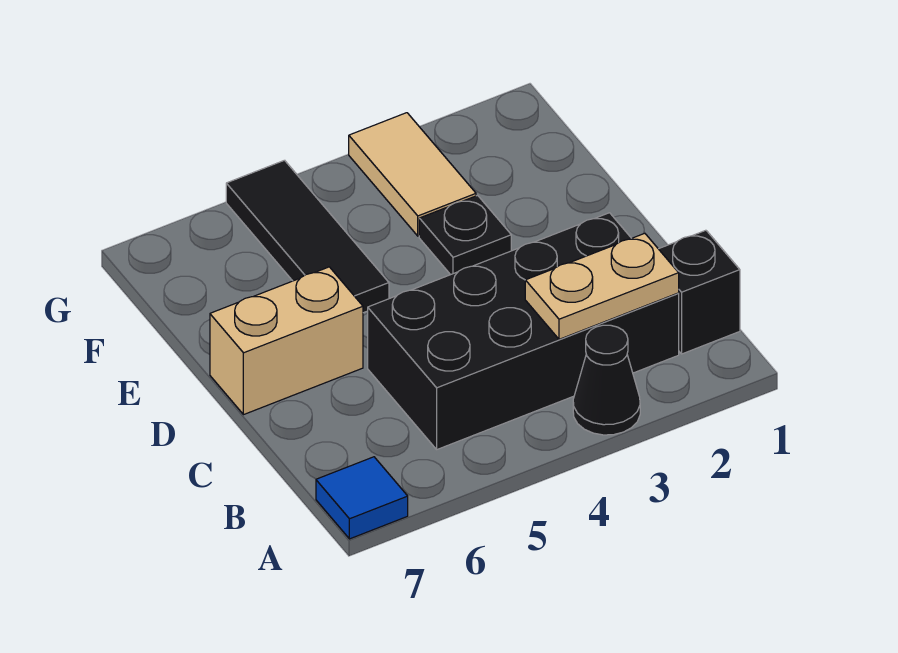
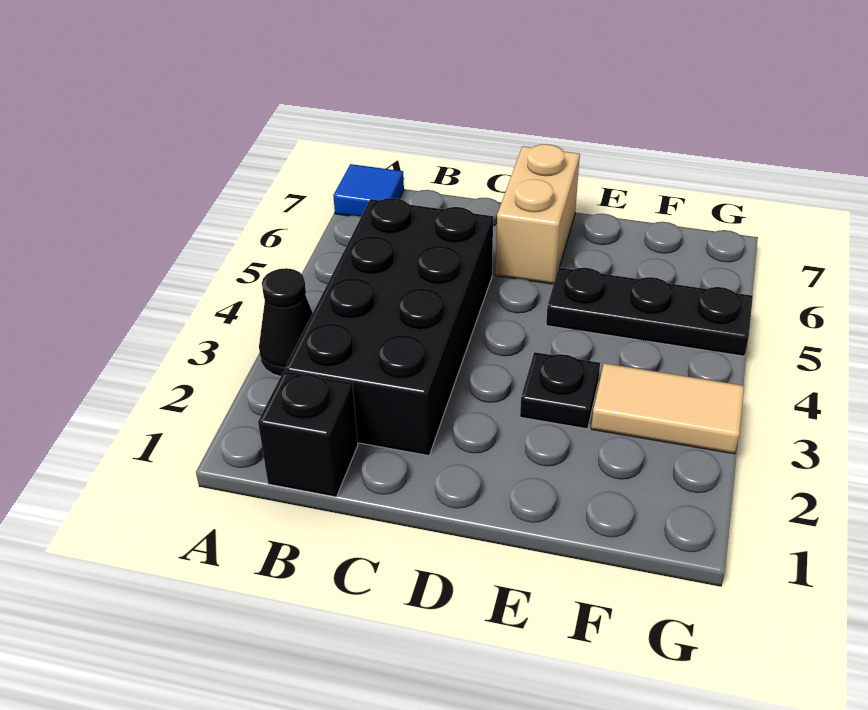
tan plate B2:B3 level 2 -> none
black tile E5:G5 level 1 -> black plate E5:G5 level 1

